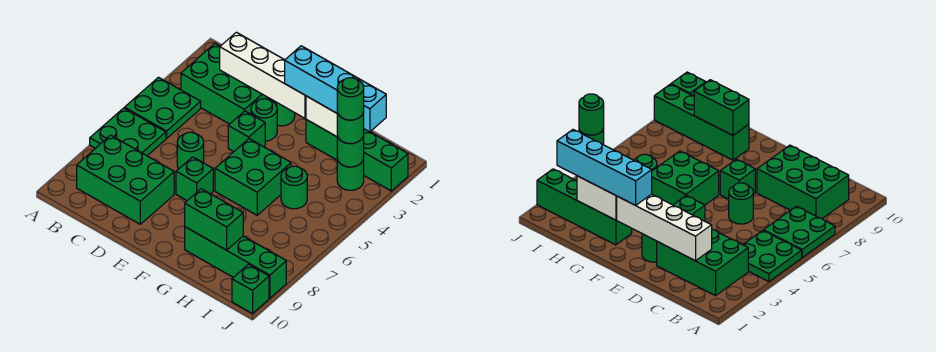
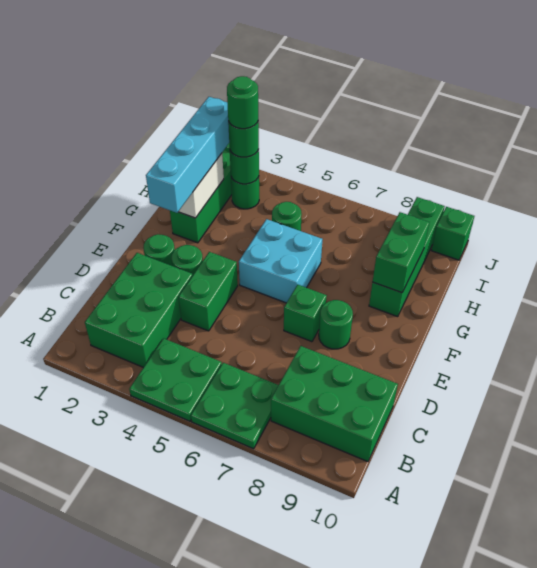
green brick B8:D9 level 1 -> green brick B8:C10 level 1
white brick C2:F2 level 2 -> none
green round brick D6 level 1 -> green round brick E8 level 1
green brick E4 level 1 -> green brick D4:E4 level 1
green brick F5:G6 level 1 -> cyan brick F5:G6 level 1

